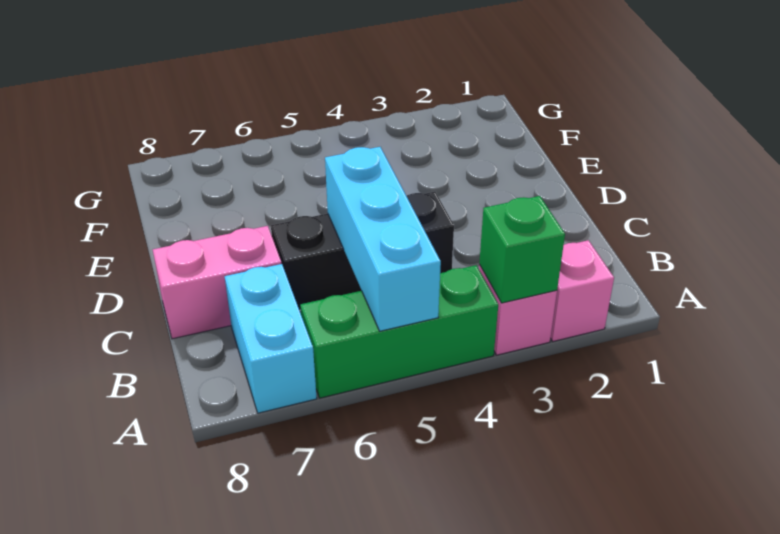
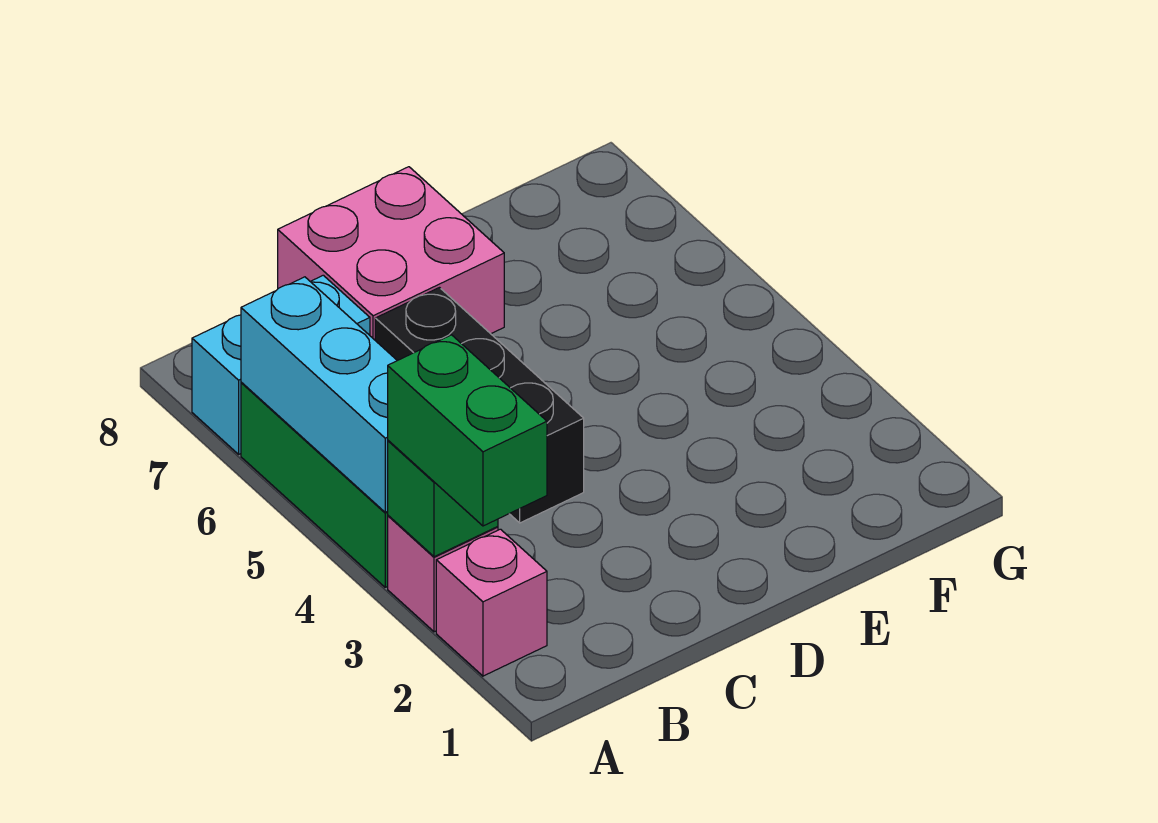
none -> green brick A2:A3 level 3
cyan brick A5:C5 level 2 -> cyan brick A4:A6 level 2
pink brick C7:C8 level 1 -> pink brick C7:D8 level 1

